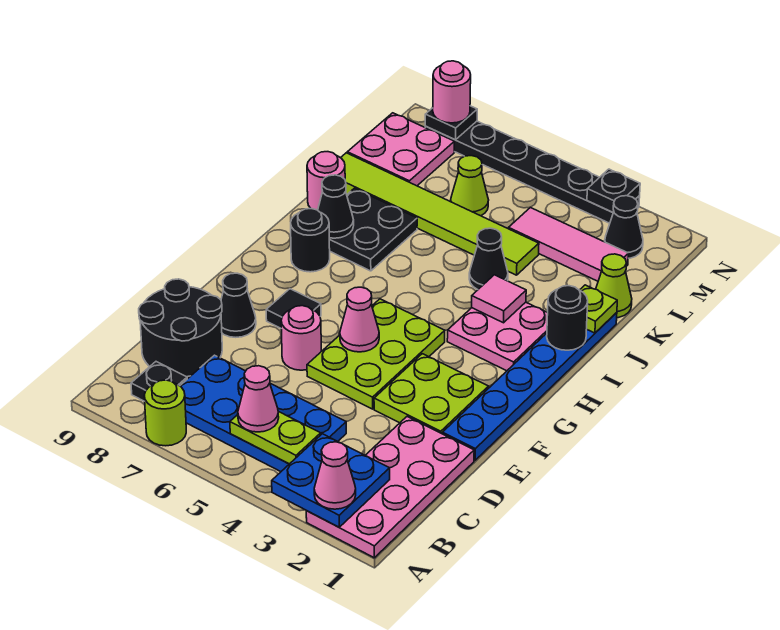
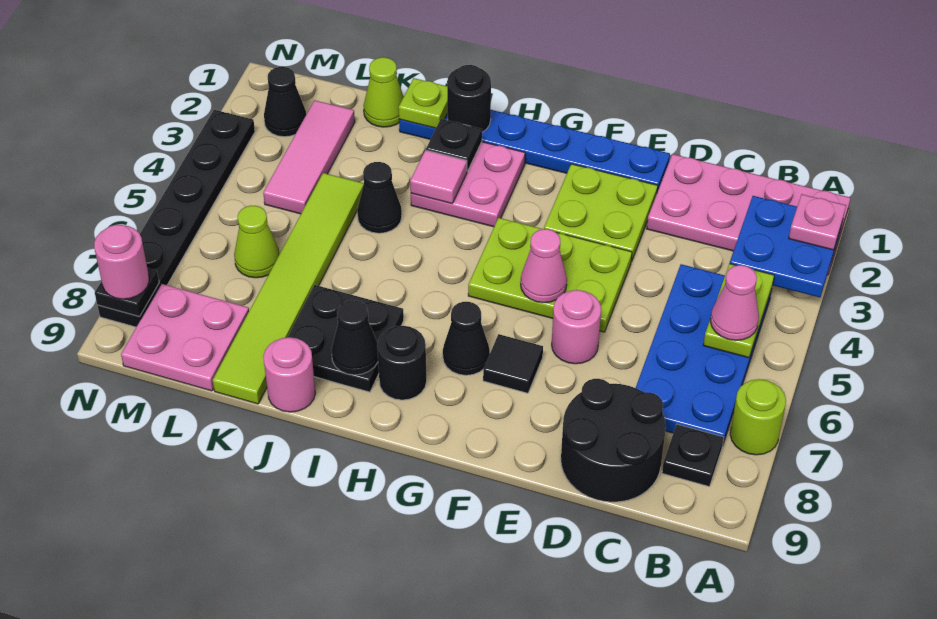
pink cone A2 level 3 -> pink plate A2 level 3
black cone E8 level 1 -> black cone G7 level 1
black plate N3 level 2 -> black plate I2 level 2

